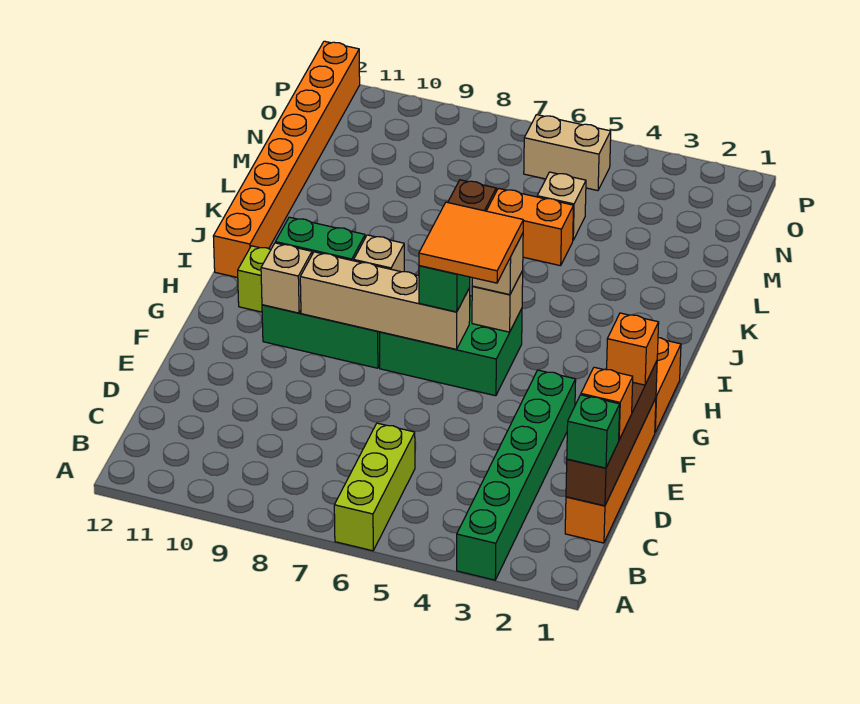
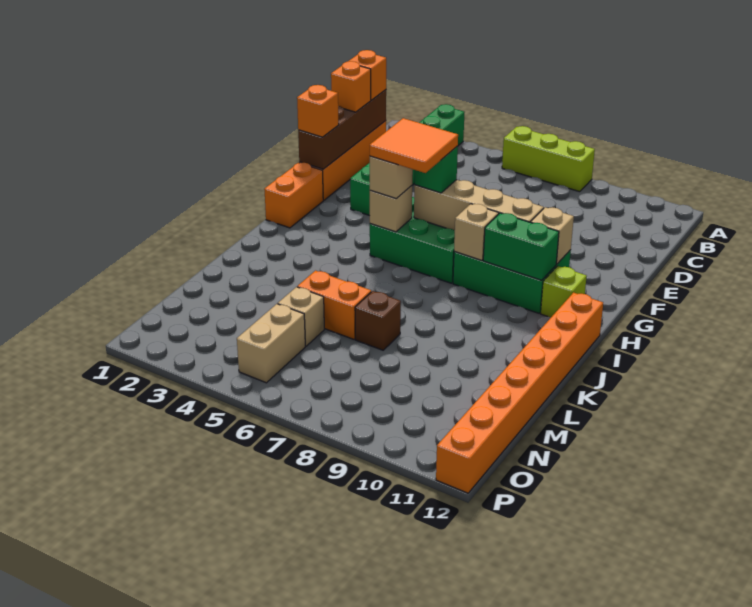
lime brick A6:C6 level 1 -> lime brick A6:A8 level 1
green brick C1 level 3 -> orange brick C1 level 3
tan brick O5:O6 level 1 -> tan brick N5:O5 level 1

